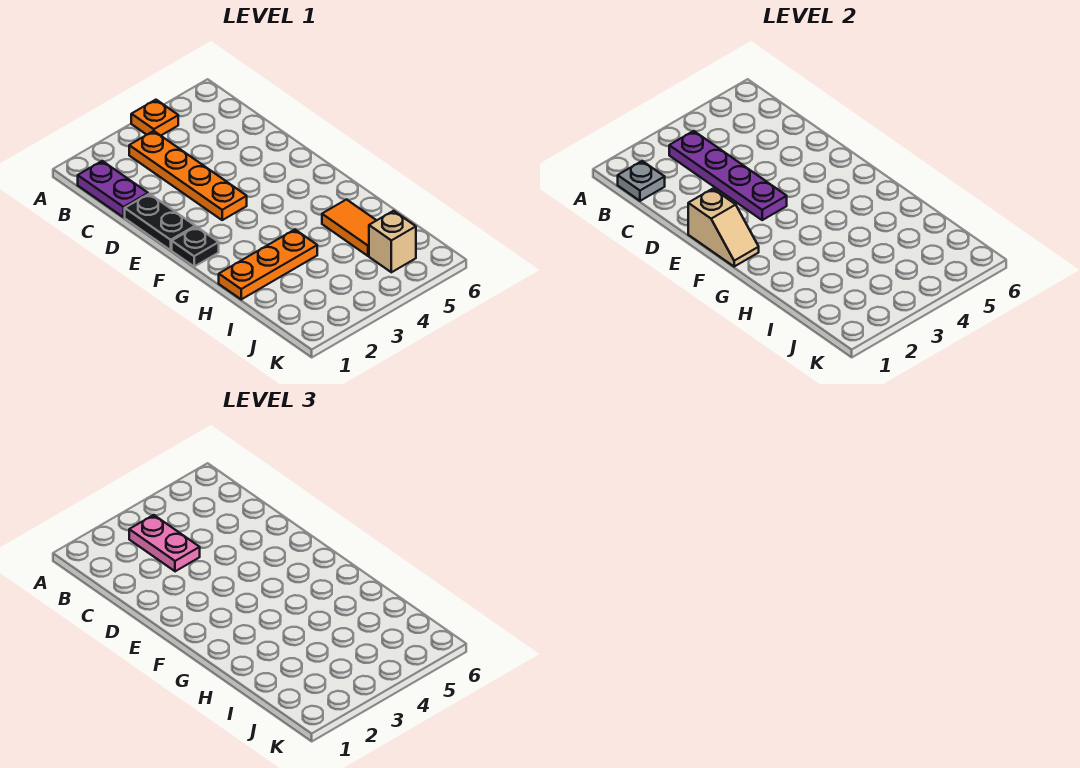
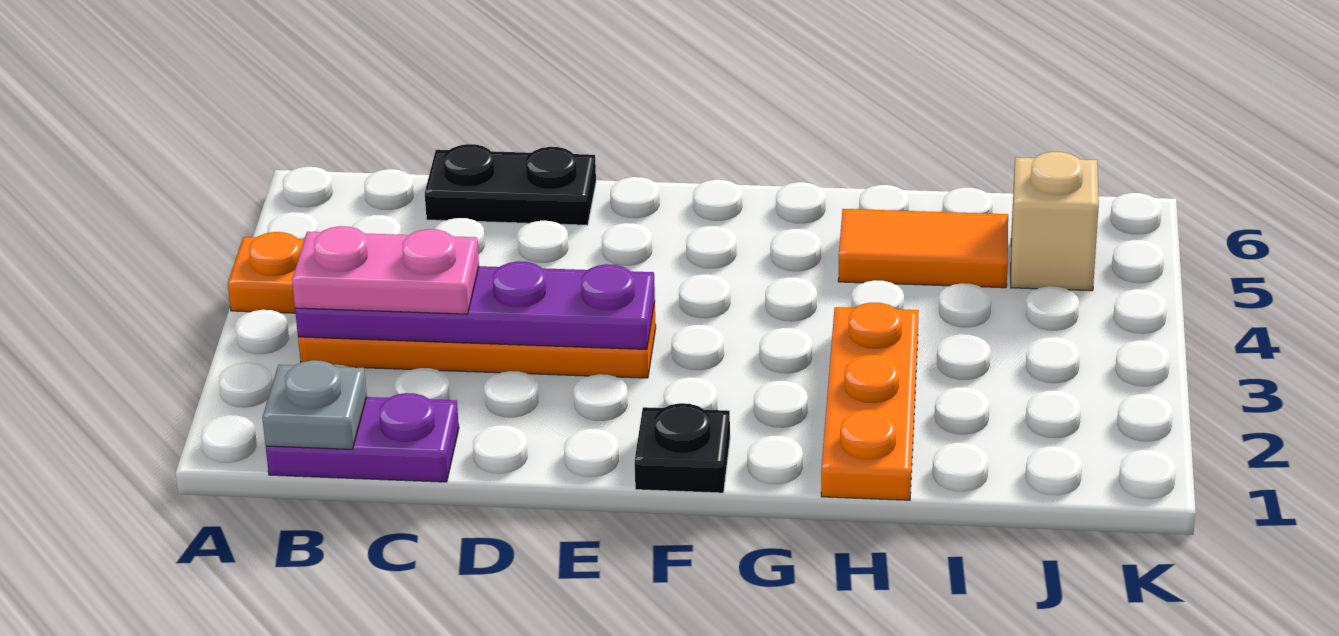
black plate D1:E1 level 1 -> black plate C6:D6 level 1
tan slope E1:F1 level 2 top E -> none

